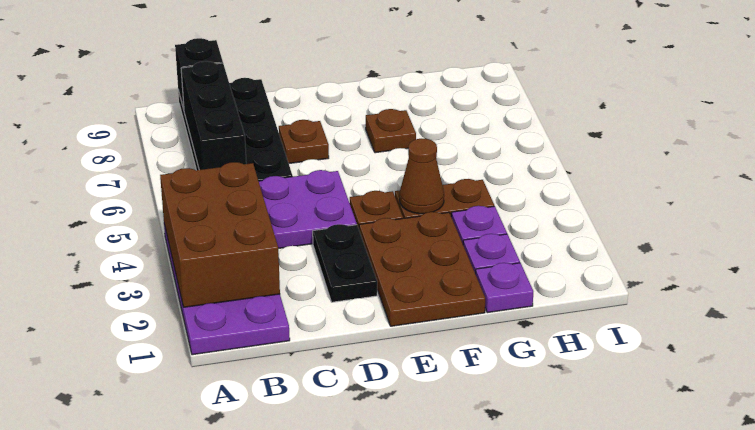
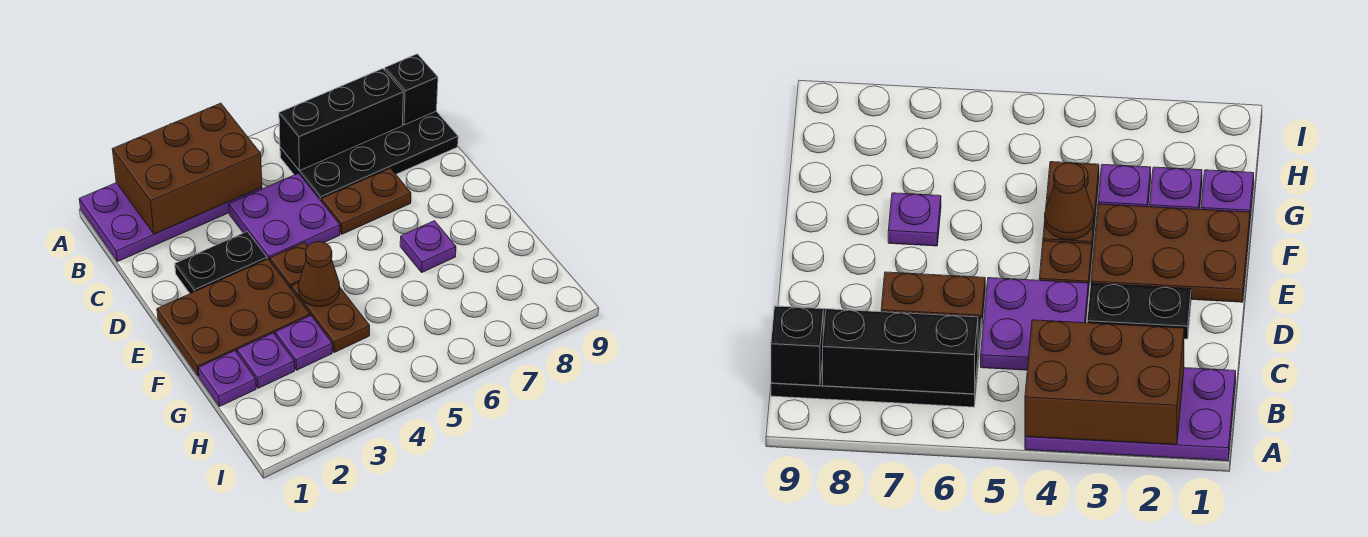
brown plate D7 level 1 -> brown plate D6:D7 level 1
brown plate F7 level 1 -> purple plate F7 level 1

